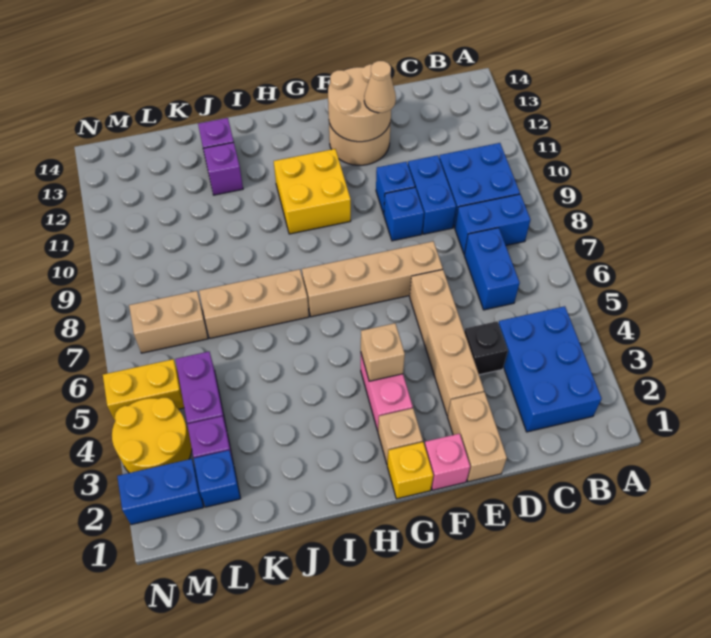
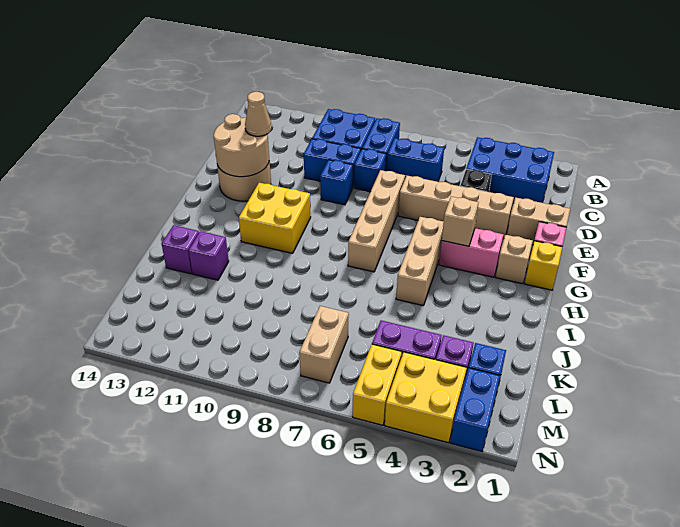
blue brick E10 level 1 -> blue brick D8 level 1
tan brick I7:K7 level 1 -> tan brick G5:I5 level 1
yellow round brick M3:N4 level 1 -> yellow brick M3:N4 level 1

